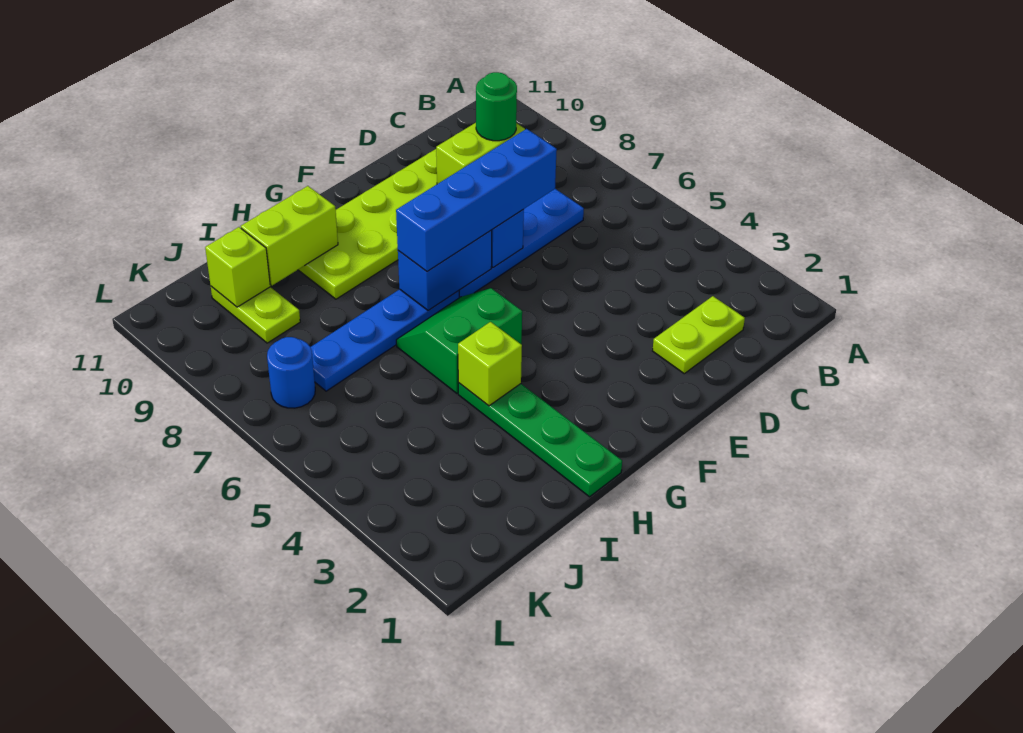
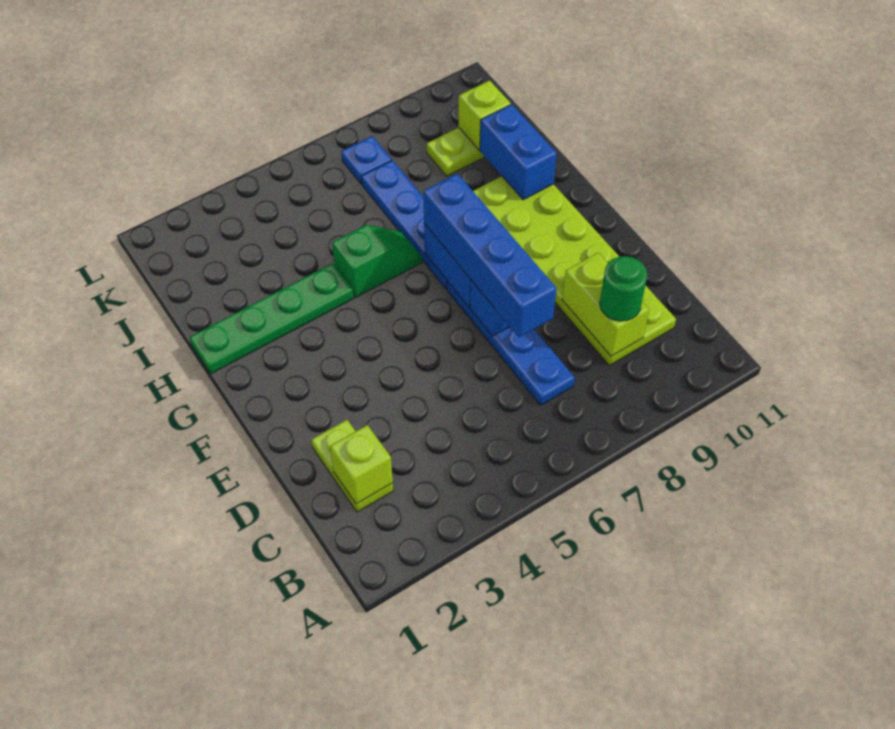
green slope G5:H6 level 1 top 5 -> green slope H5:H6 level 1 top 5
lime brick H4 level 2 -> lime brick C2 level 2
lime brick H10:I10 level 2 -> blue brick H10:I10 level 2
blue round brick K7 level 1 -> blue plate K7 level 1

